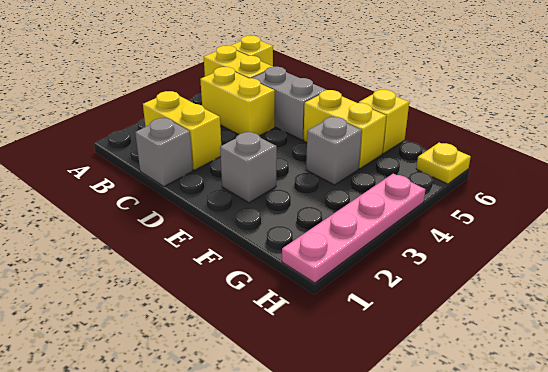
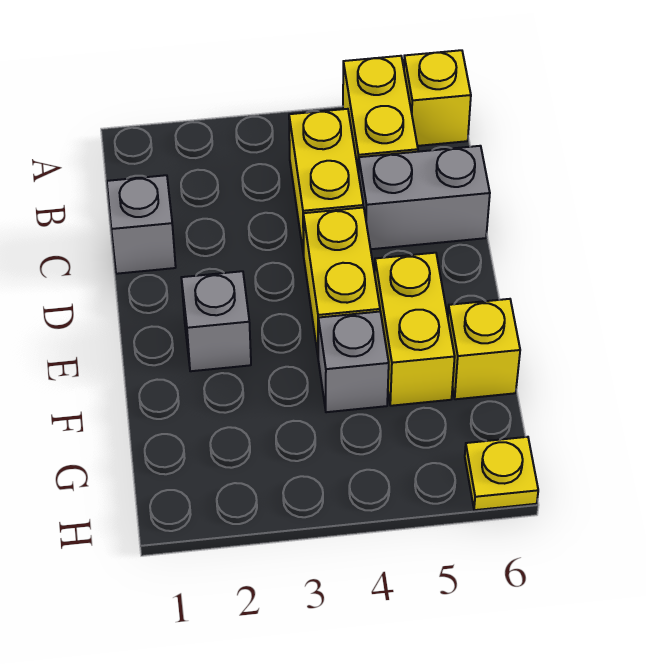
yellow brick B2:C2 level 1 -> yellow brick D4:E4 level 1
grey brick C5:D5 level 1 -> grey brick C5:C6 level 1
pink plate H1:H4 level 1 -> none

